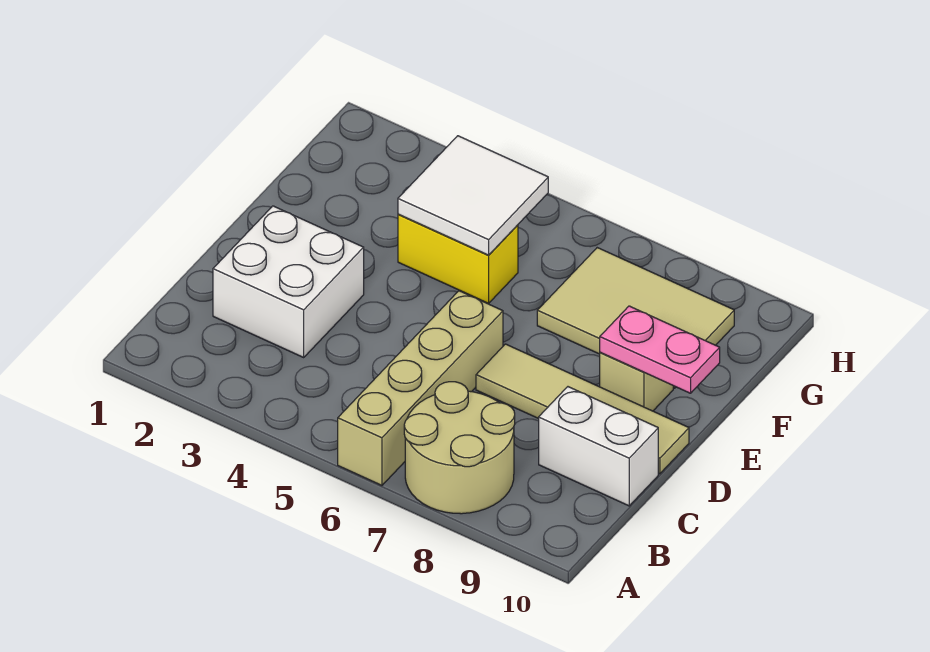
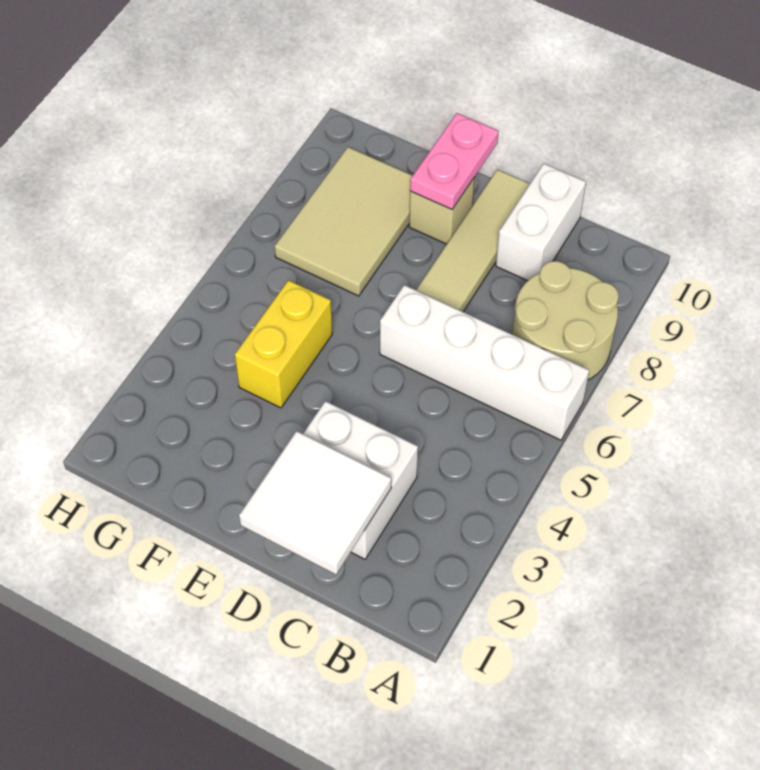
tan brick A6:D6 level 1 -> white brick A6:D6 level 1
white tile F4:G5 level 2 -> white tile C1:D2 level 2

